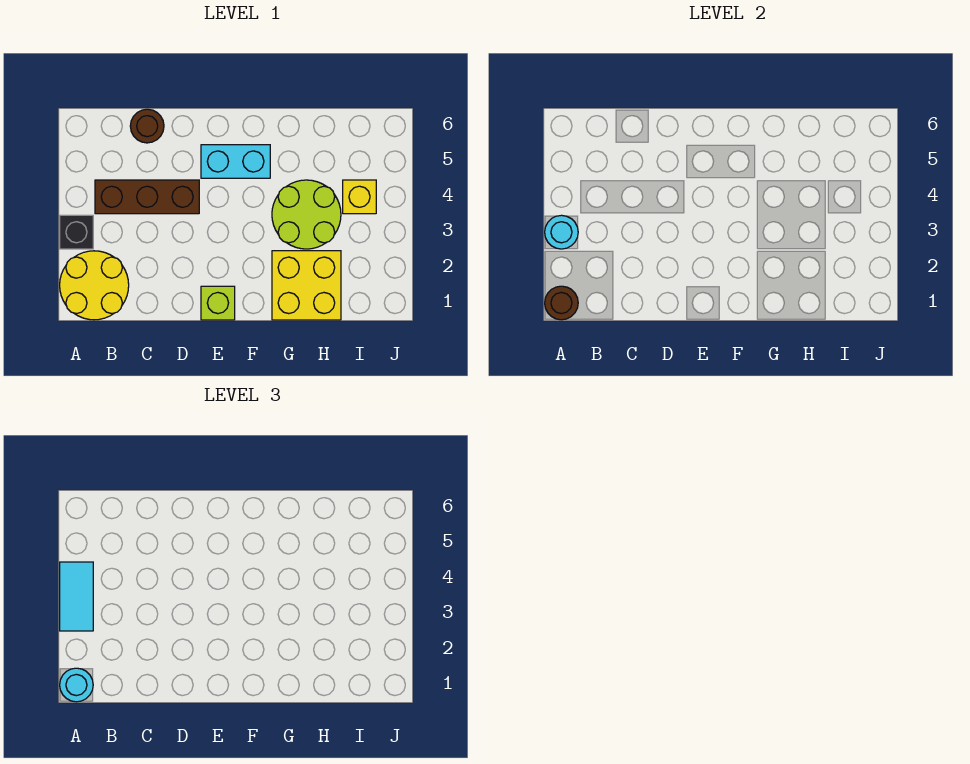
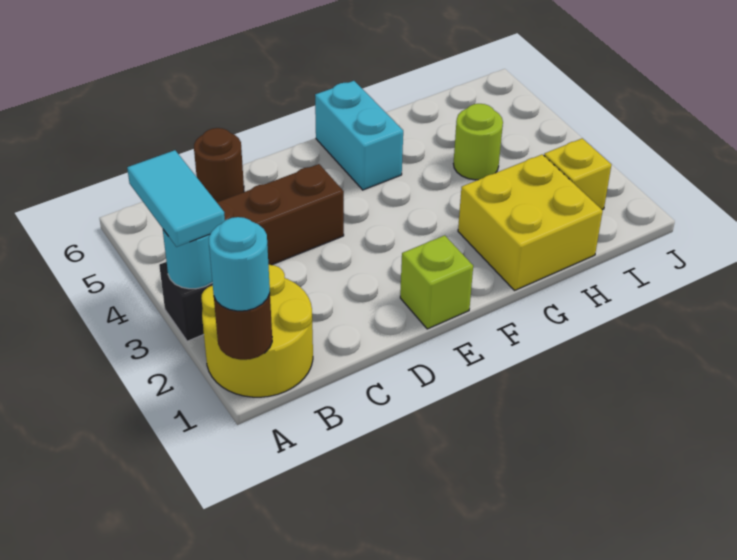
cyan brick E5:F5 level 1 -> cyan brick F5:F6 level 1
lime round brick G3:H4 level 1 -> lime round brick H4 level 1
yellow brick I4 level 1 -> yellow brick I2 level 1

